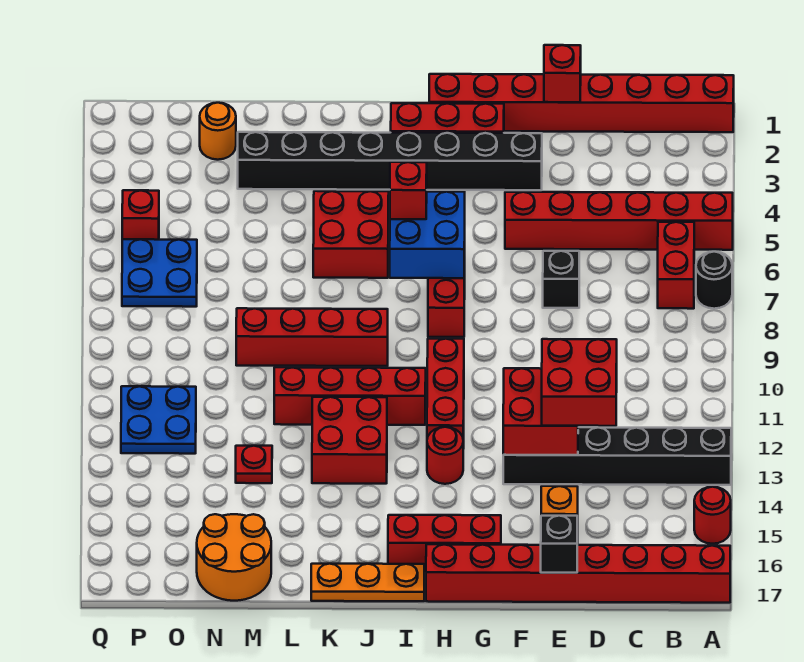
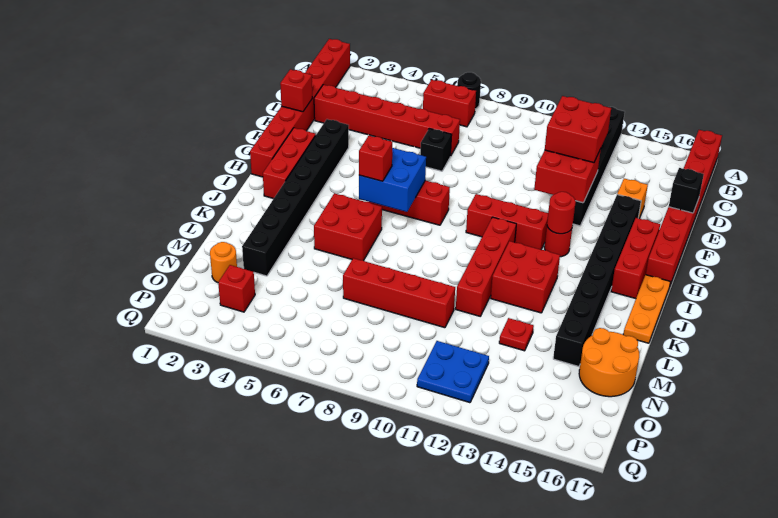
red brick A5:F5 level 1 -> red brick D2:D7 level 1
red round brick A15 level 1 -> red round brick H13 level 2
none -> black brick F15:M15 level 1
red brick J9:M9 level 1 -> red brick M7:M10 level 1
blue plate O6:P7 level 1 -> none
red brick P5 level 1 -> red brick O3 level 1

